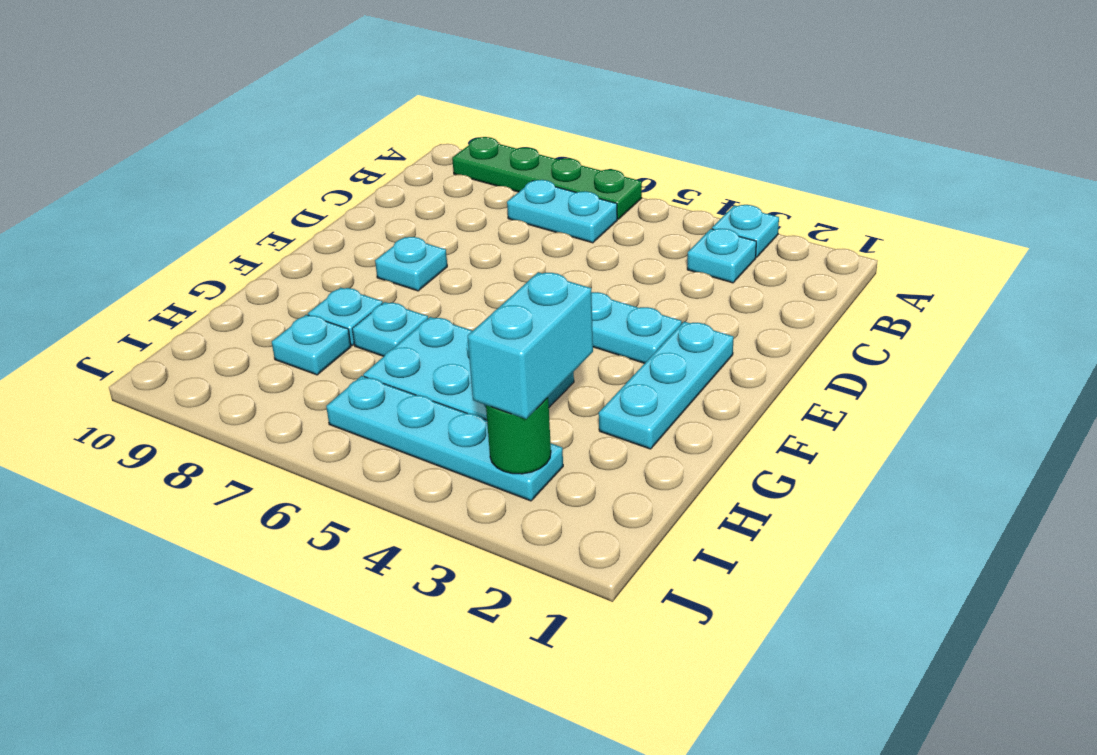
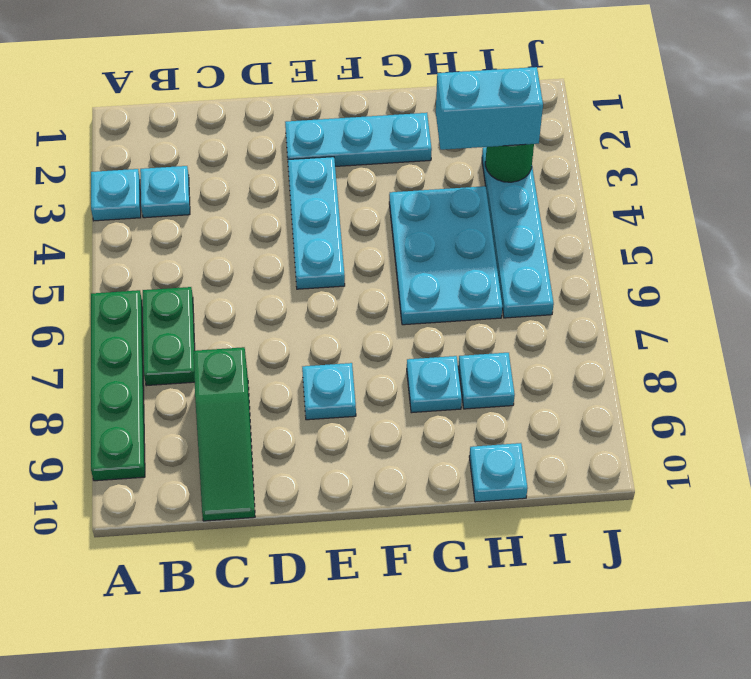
cyan plate B6:B7 level 1 -> green plate B6:B7 level 1
none -> green slope C8:C10 level 1 top 8
cyan plate G7 level 1 -> cyan plate H10 level 1

